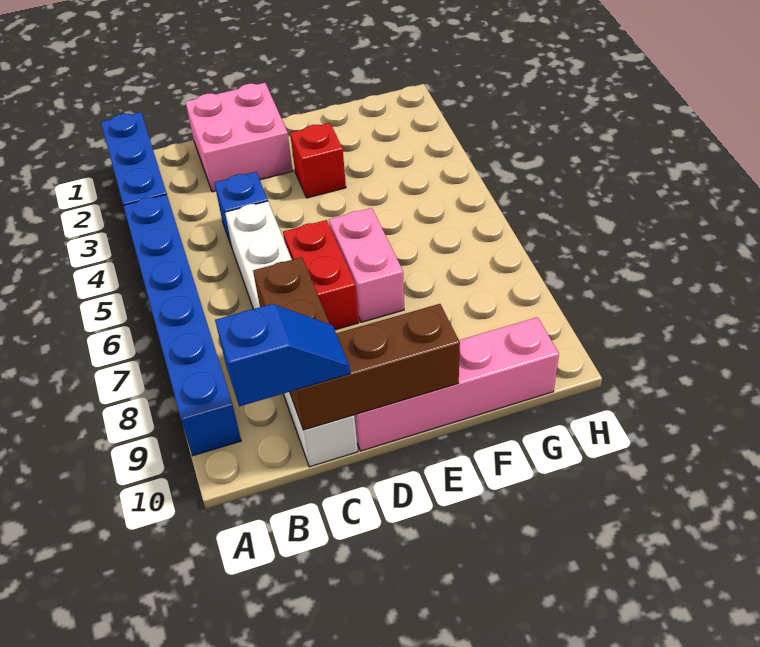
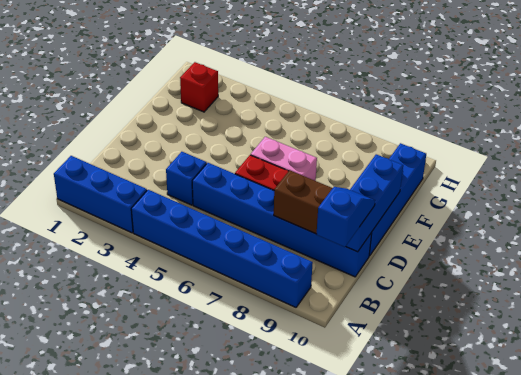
pink brick C1:D2 level 1 -> none
white brick C5:C10 level 1 -> blue brick C5:C10 level 1
brown brick C10:E10 level 2 -> blue brick C10:E10 level 2
pink brick D10:G10 level 1 -> blue brick D10:G10 level 1
red brick E3 level 1 -> red brick G2 level 1

